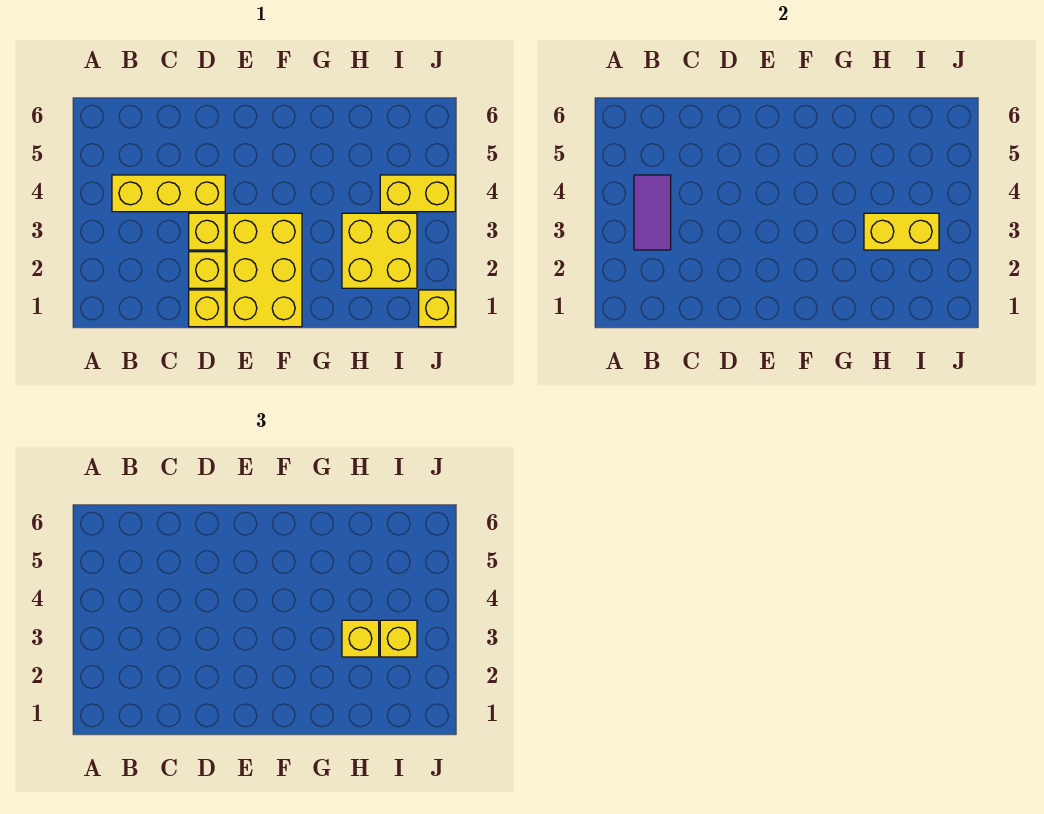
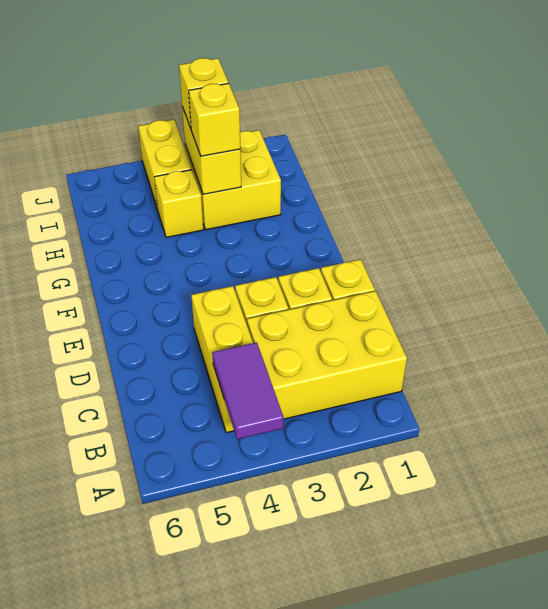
purple tile B3:B4 level 2 -> purple tile A4:B4 level 2
yellow brick E1:F3 level 1 -> yellow brick B1:C3 level 1
yellow brick J1 level 1 -> yellow brick H4 level 1

